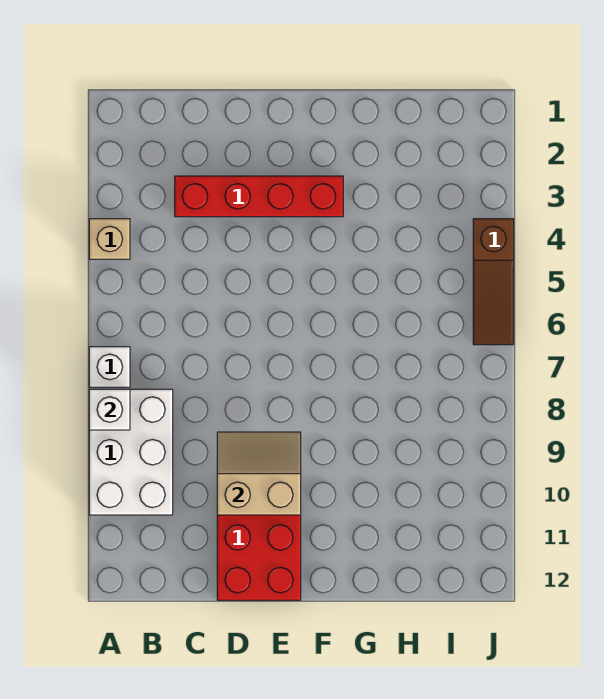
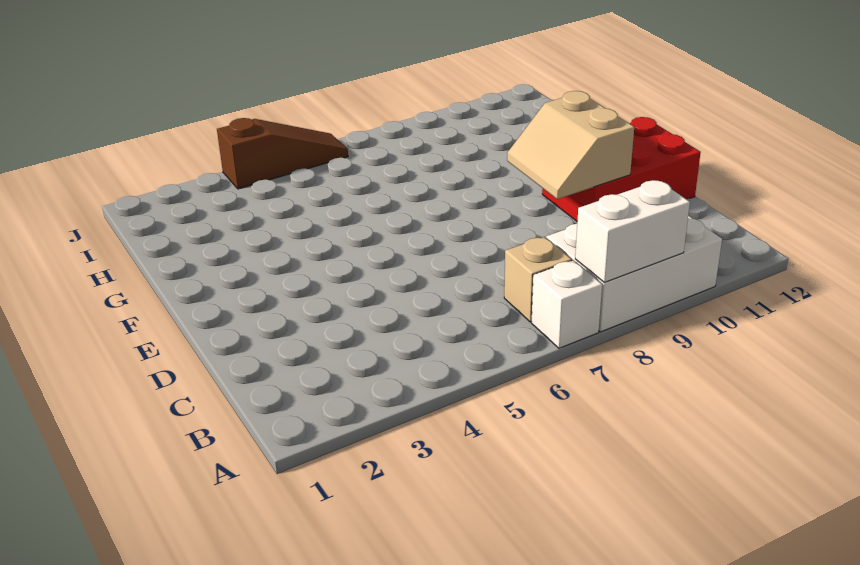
tan brick A4 level 1 -> tan brick B7 level 1
white brick A8 level 2 -> white brick A8:A9 level 2
red brick C3:F3 level 1 -> none

